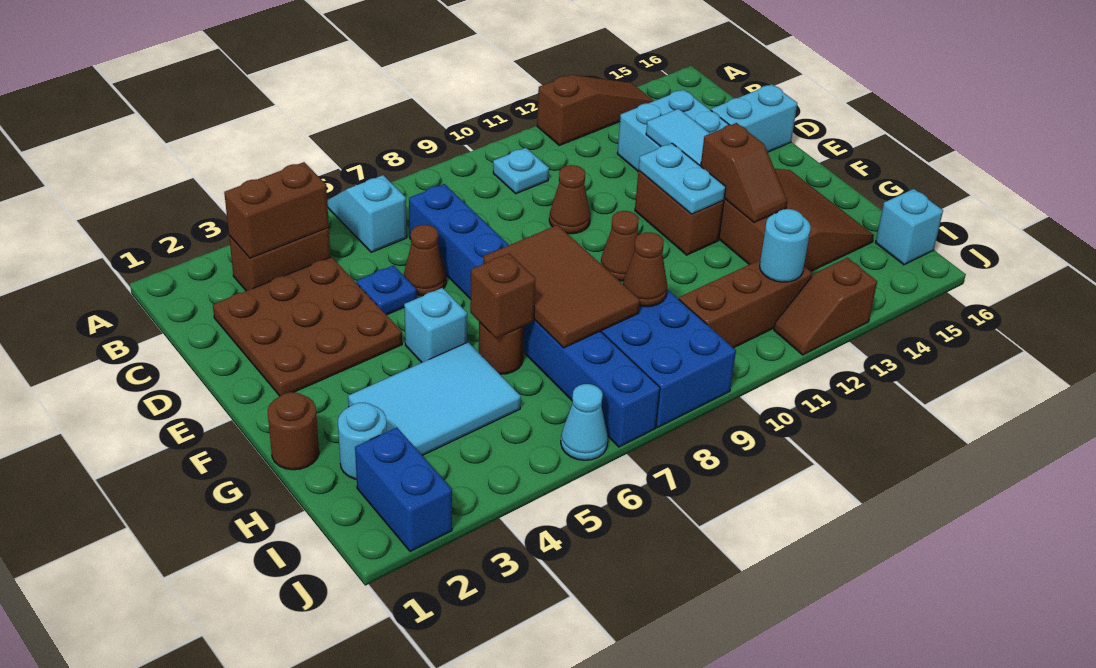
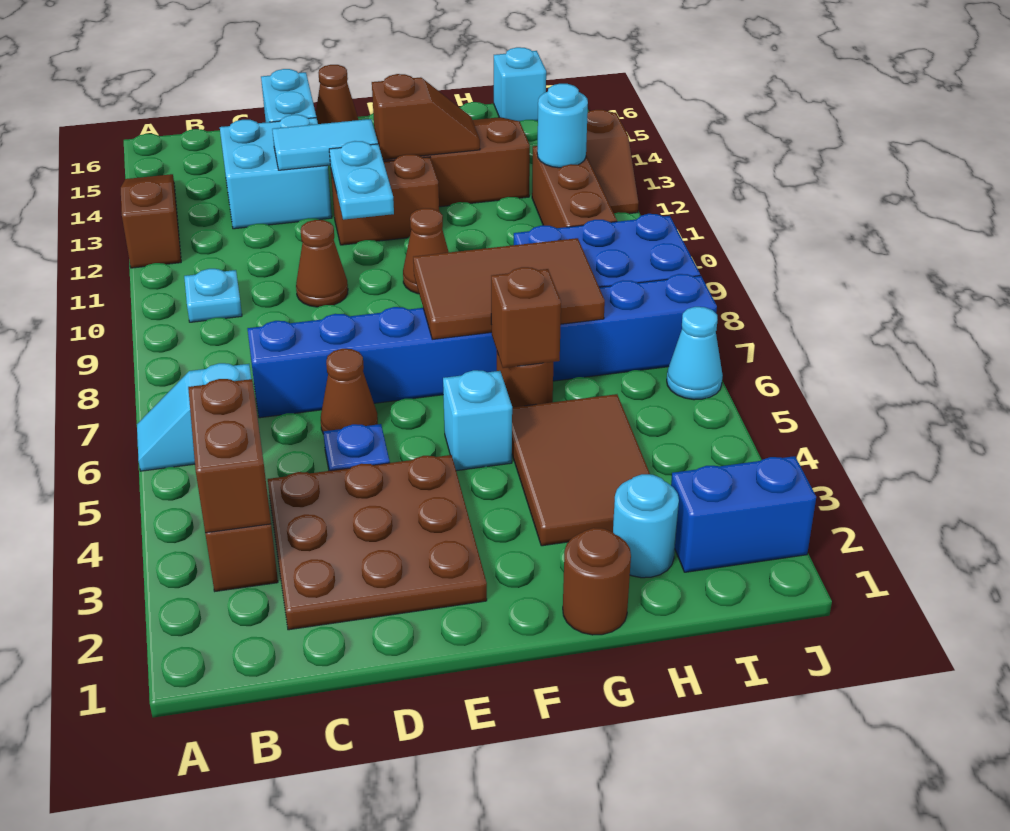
cyan plate E12:F12 level 2 -> cyan plate E11:E12 level 2
cyan tile G3:H5 level 1 -> brown tile G3:H5 level 1
brown cone H9 level 2 -> brown cone E16 level 1

